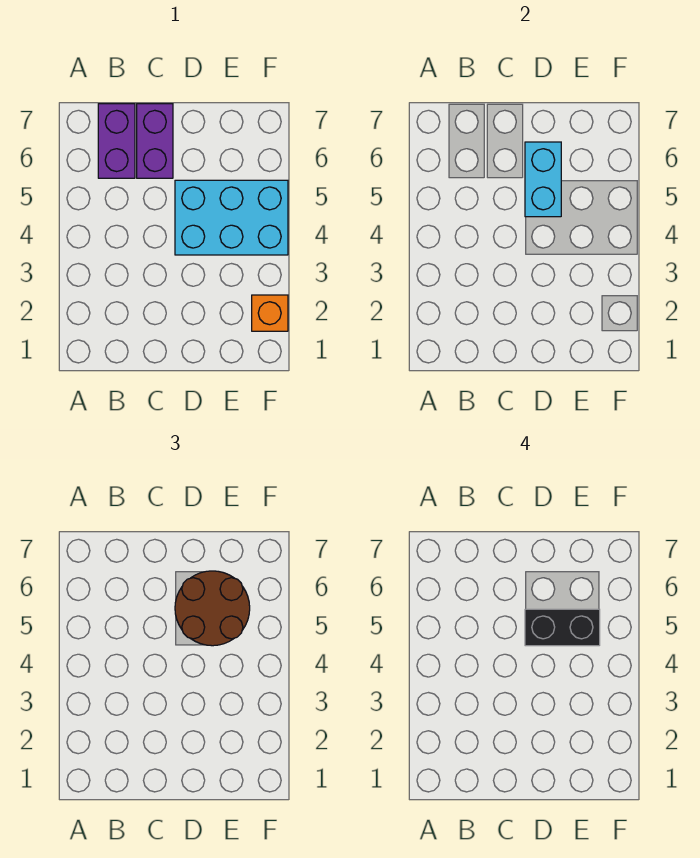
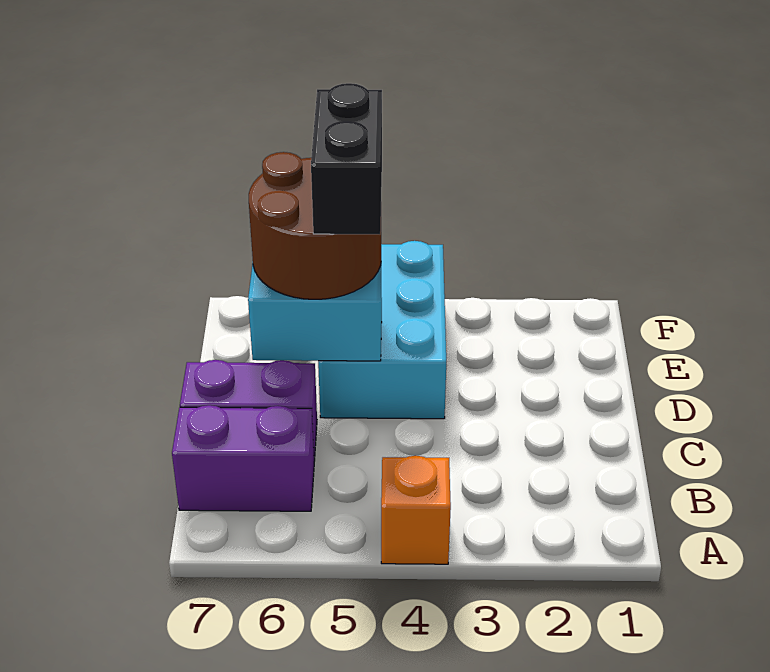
orange brick F2 level 1 -> orange brick A4 level 1

